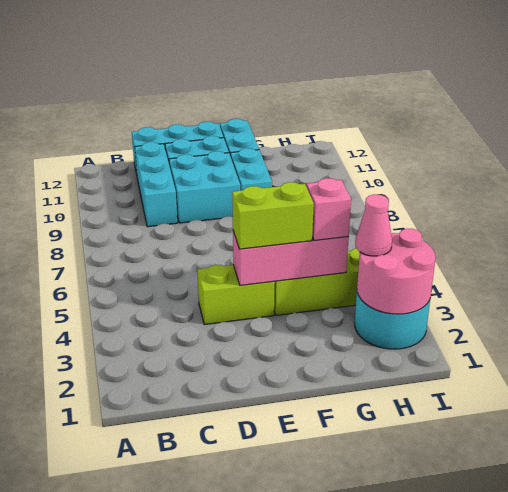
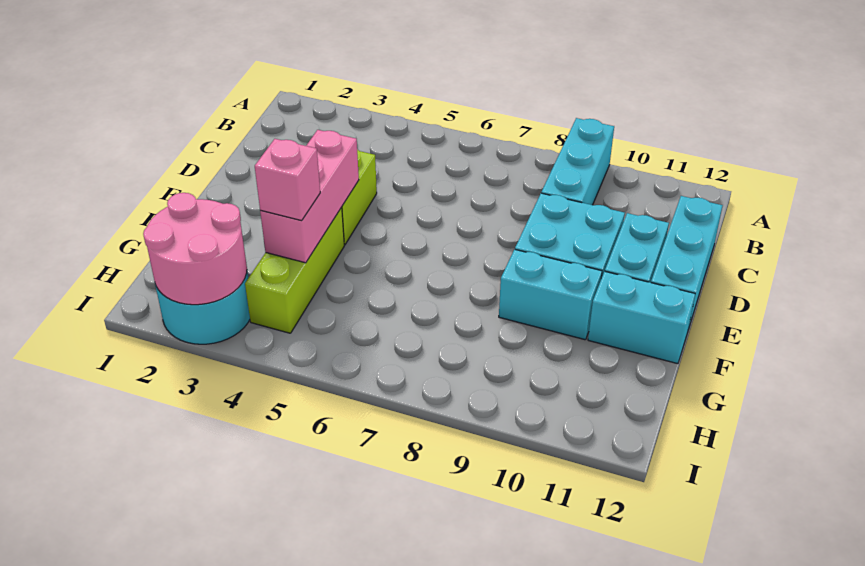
cyan brick C9:C11 level 1 -> cyan brick A9:C9 level 1
lime brick E4:F4 level 3 -> none
pink cone H3 level 3 -> none

